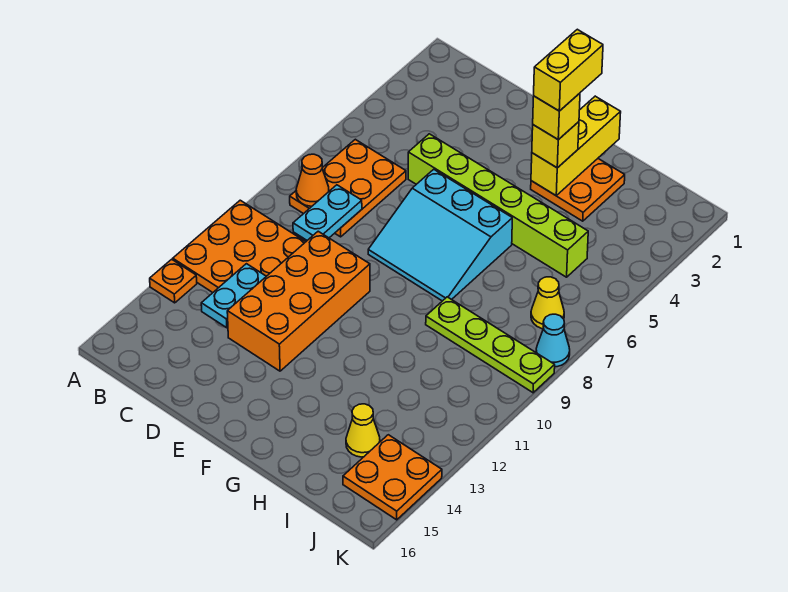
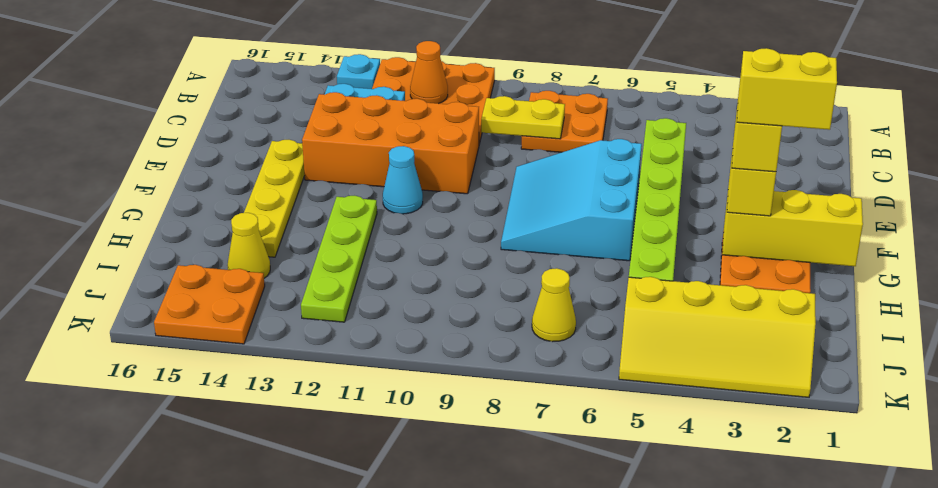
orange plate A13 level 1 -> cyan plate A13 level 1
orange plate B6:C8 level 1 -> orange plate B7:C8 level 1
orange cone B8 level 2 -> orange cone B11 level 2
cyan plate C8:C9 level 2 -> yellow plate C8:C9 level 2
none -> yellow plate E14:H14 level 1
lime plate H9:K9 level 1 -> lime plate G12:J12 level 1
none -> yellow slope J2:K5 level 1 top J
cyan cone K8 level 1 -> cyan cone F11 level 1

